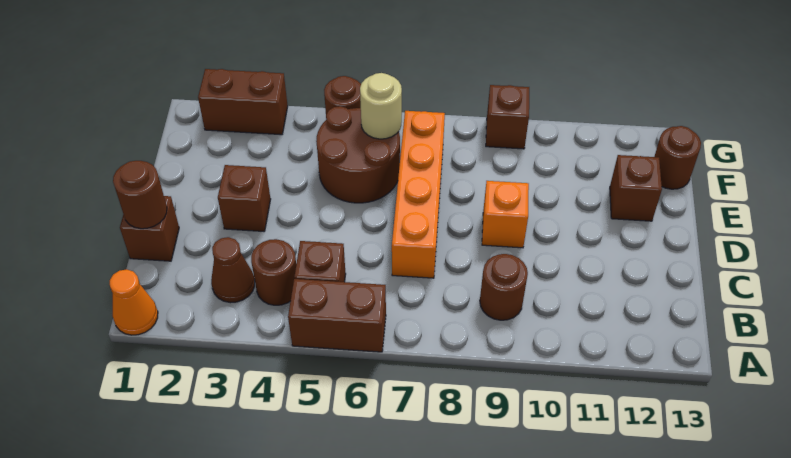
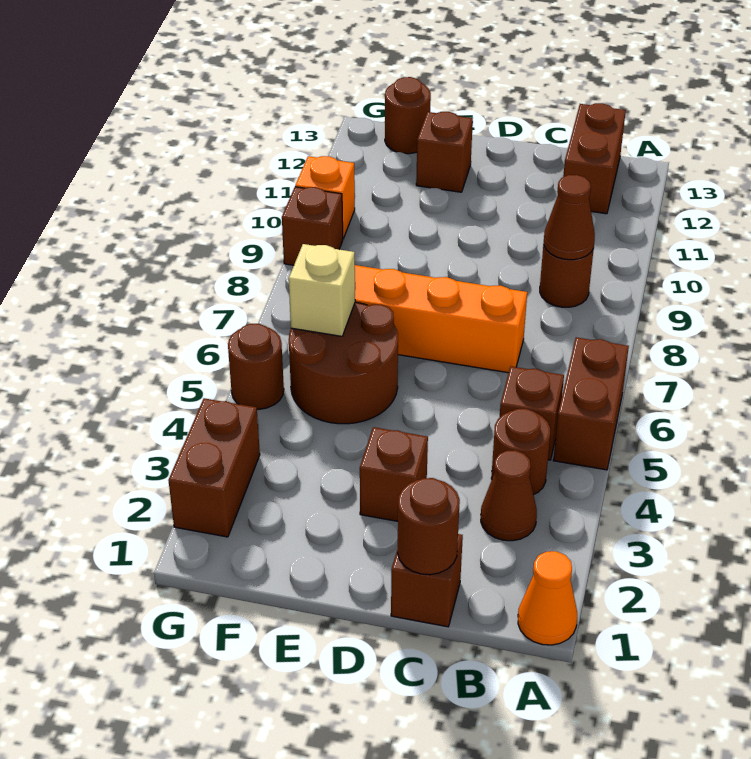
none -> brown cone B9 level 2
none -> brown brick B12:B13 level 1
orange brick D9 level 1 -> orange brick G10 level 1
tan round brick F6 level 2 -> tan brick F6 level 2

